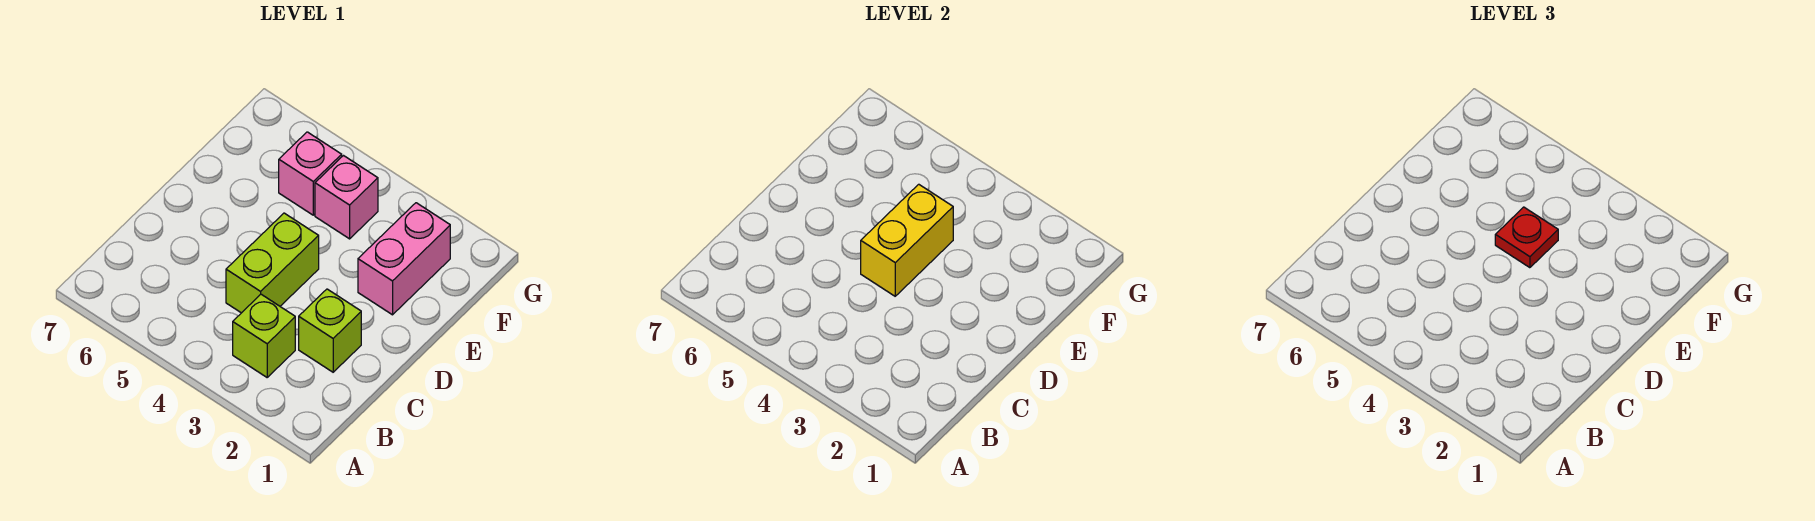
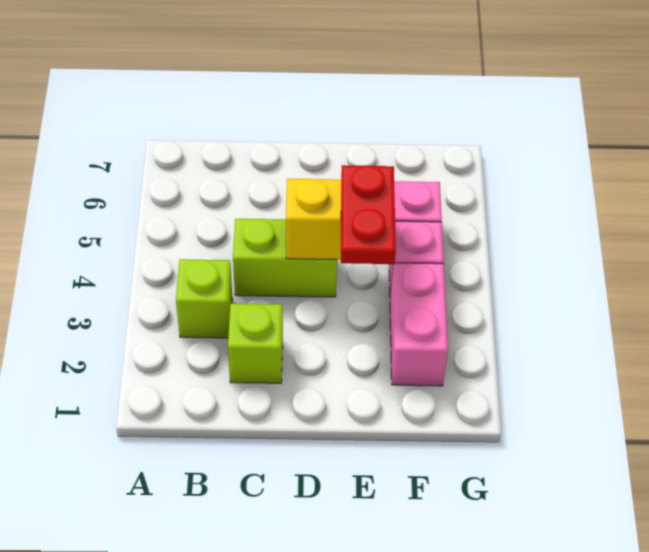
pink brick E2:F2 level 1 -> pink brick F2:F3 level 1
red plate E4 level 3 -> red plate E3:E4 level 3

